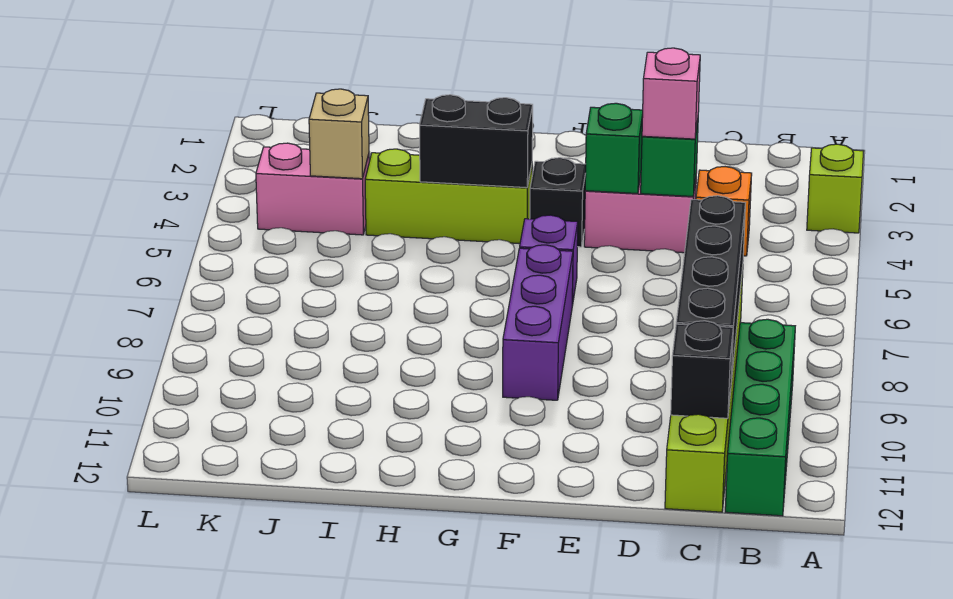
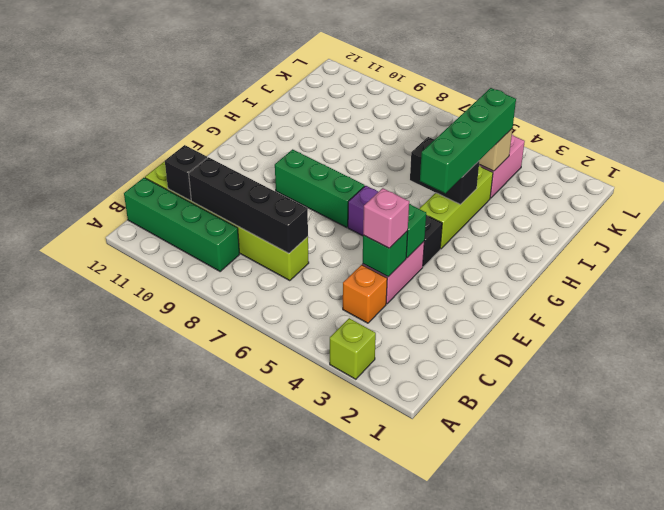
purple brick F7:F9 level 1 -> green brick F7:F9 level 1
black brick G4:H4 level 2 -> black brick H4:H5 level 2
none -> green brick G4:J4 level 3

